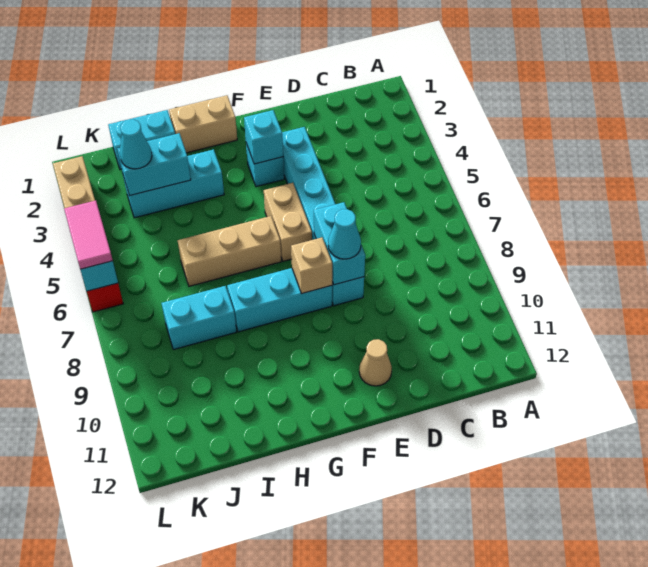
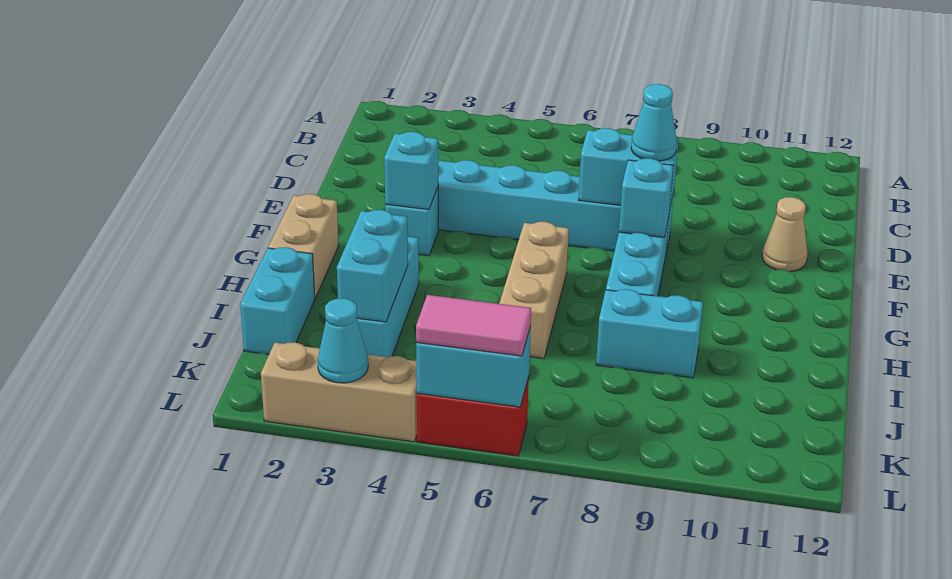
tan brick F5:F6 level 1 -> none
tan brick F8 level 2 -> cyan brick F8 level 2
cyan brick I8:J8 level 1 -> cyan brick I8:I9 level 1
cyan cone J3 level 3 -> cyan cone L3 level 2

